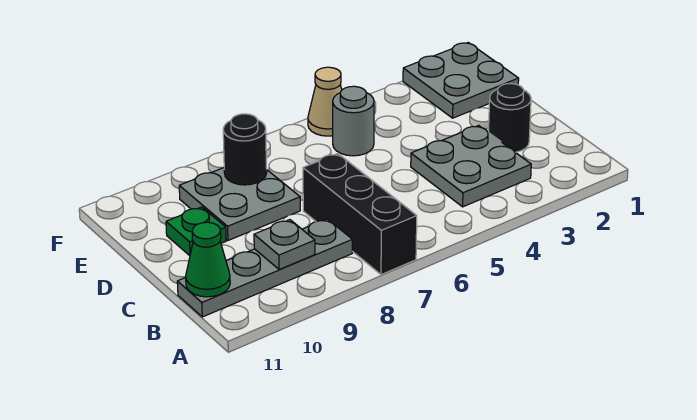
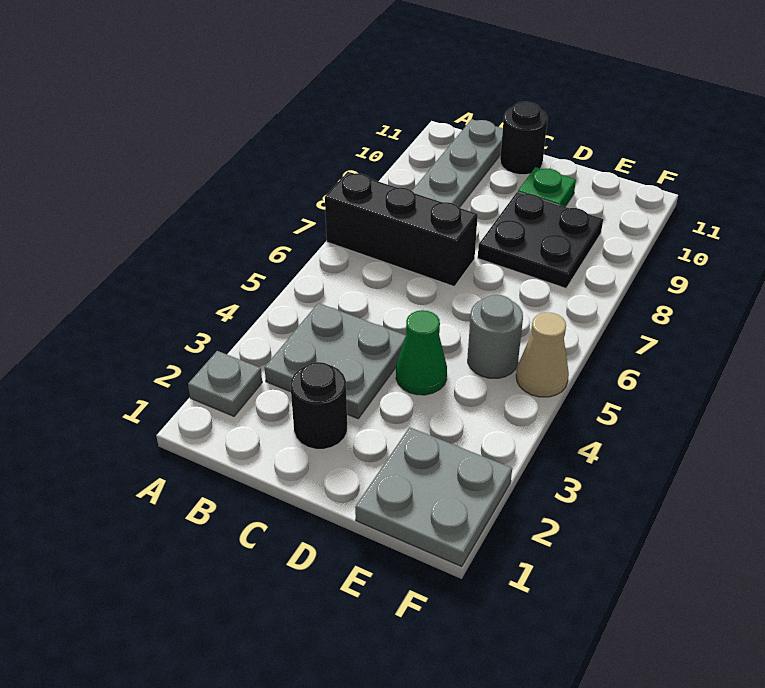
grey plate B9 level 2 -> grey plate A2 level 1
green cone B11 level 2 -> green cone D4 level 1
grey plate D8:E9 level 1 -> black plate D8:E9 level 1
black round brick E8 level 2 -> black round brick C11 level 1

